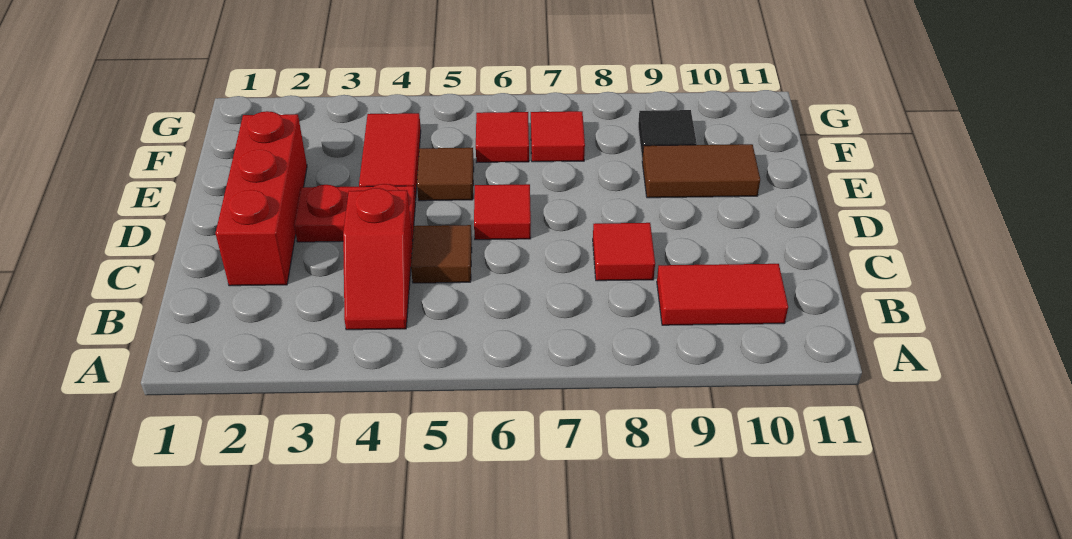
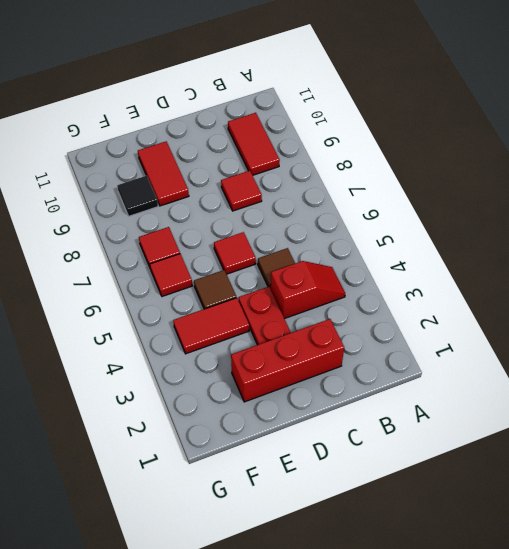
brown tile E9:E10 level 1 -> red tile E9:E10 level 1

